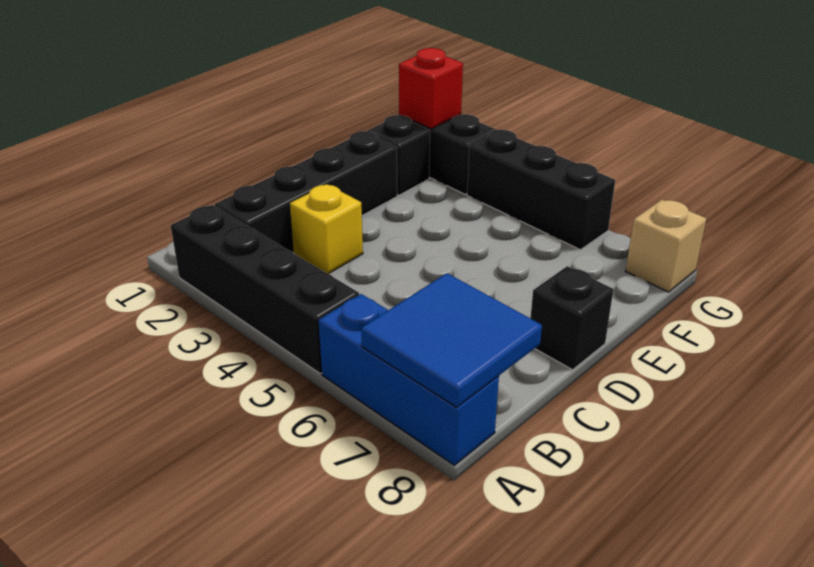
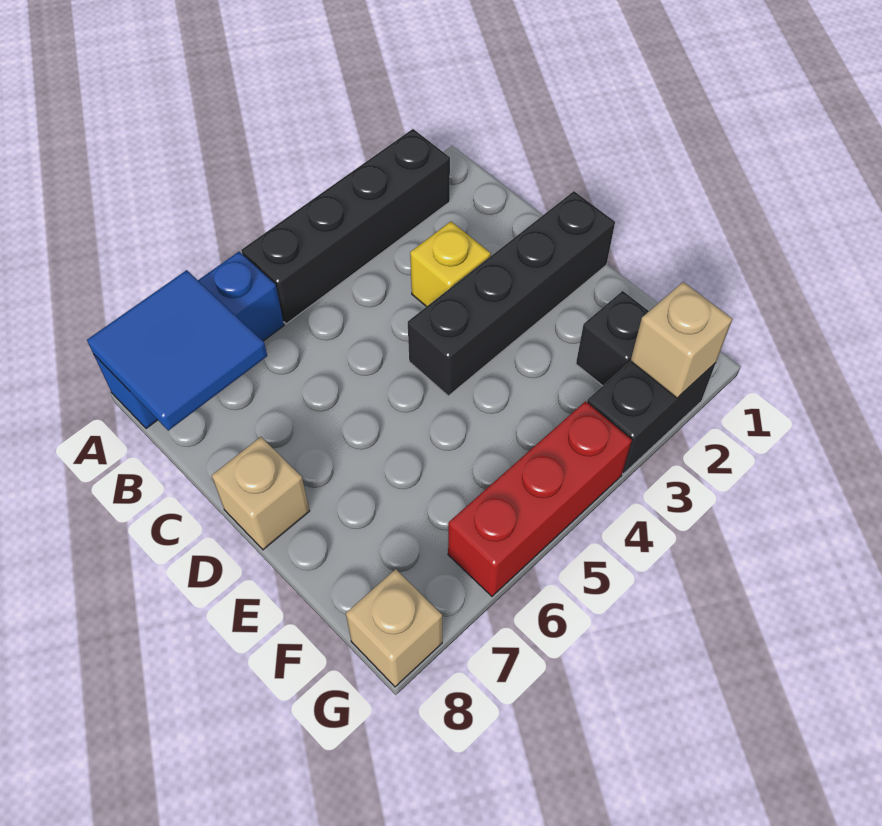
black brick B2:E2 level 1 -> black brick D1:D4 level 1
black brick D8 level 1 -> tan brick D8 level 1
red brick G2 level 2 -> tan brick G2 level 2
black brick G4:G6 level 1 -> red brick G4:G6 level 1

